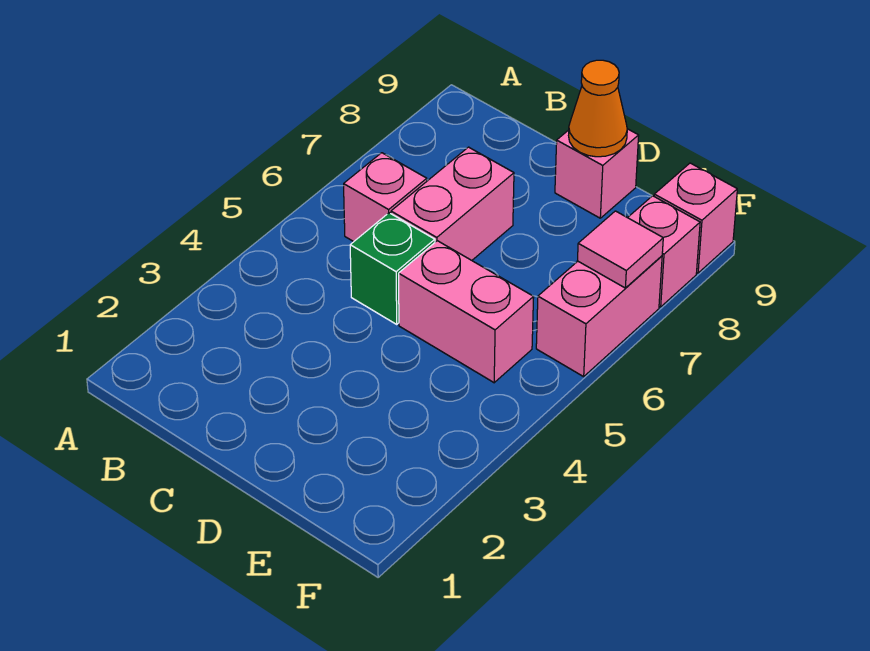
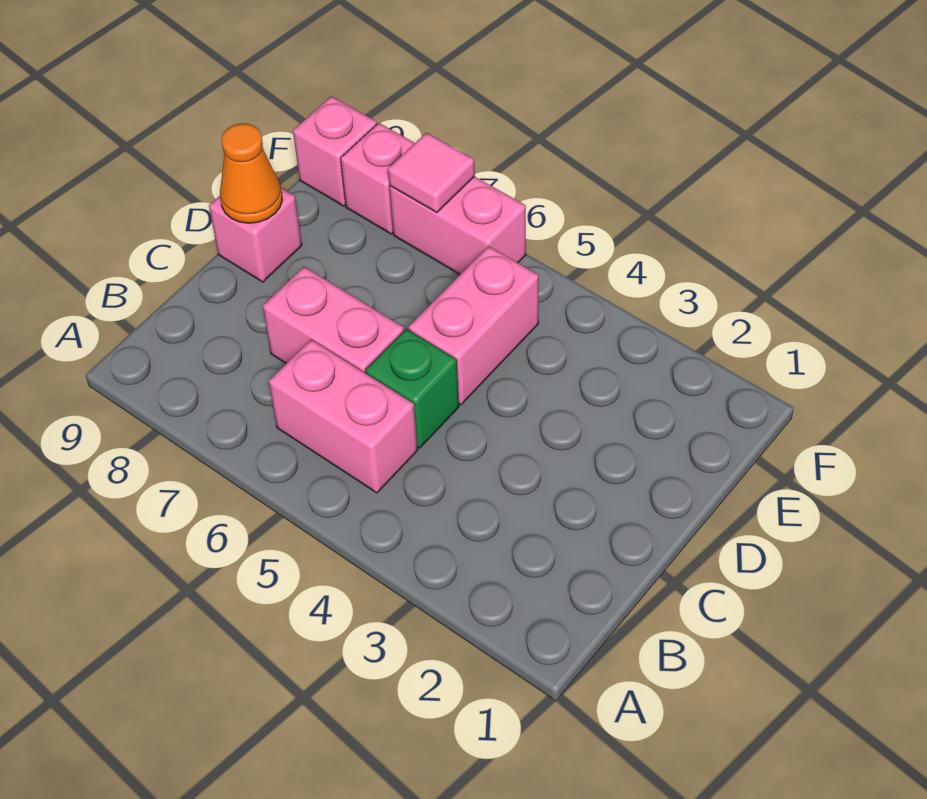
pink brick B6 level 1 -> pink brick B5:B6 level 1

